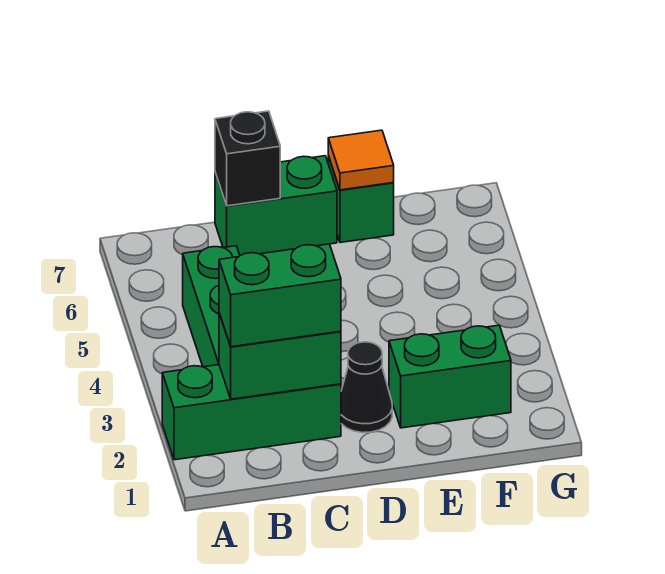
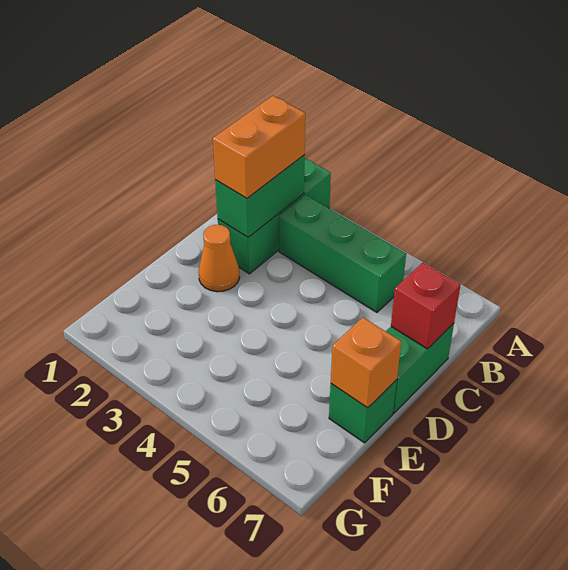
green brick B2:C2 level 3 -> orange brick B2:C2 level 3
black brick C7 level 2 -> red brick C7 level 2
black cone D2 level 1 -> orange cone D2 level 1
green brick E2:F2 level 1 -> none
orange tile E7 level 2 -> orange brick E7 level 2

